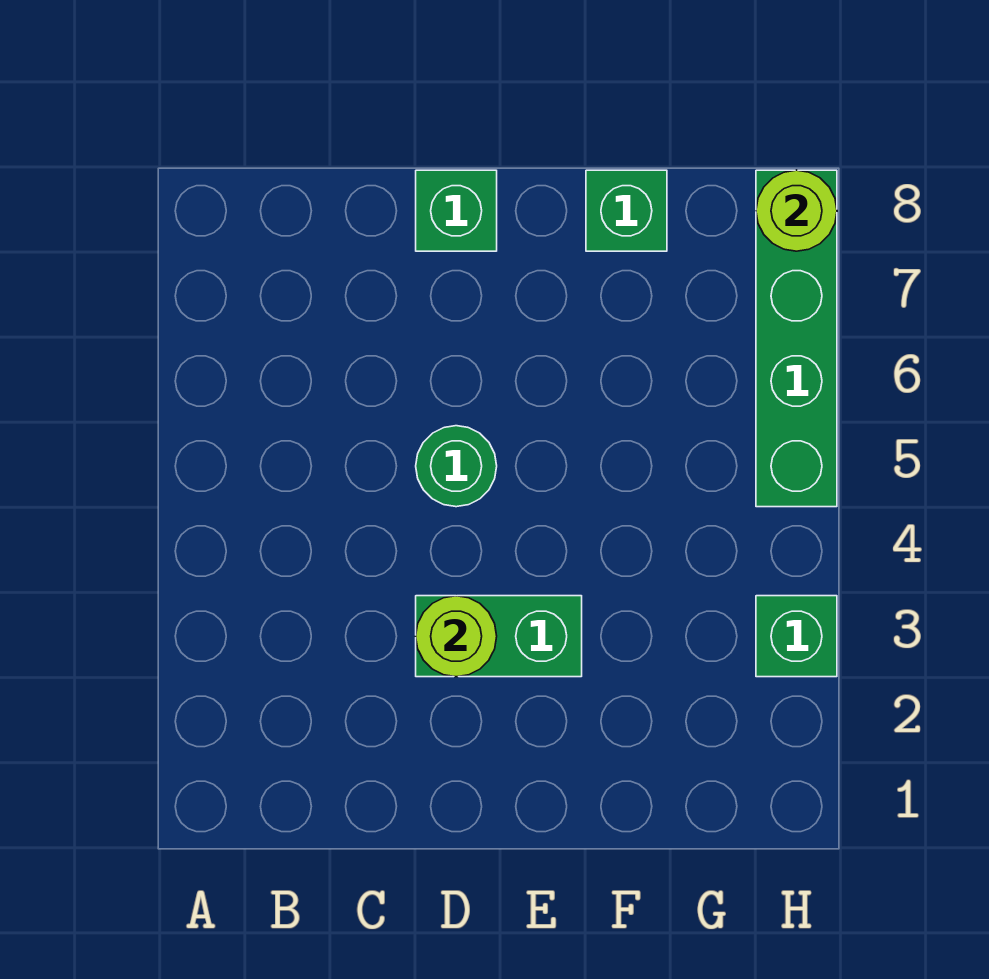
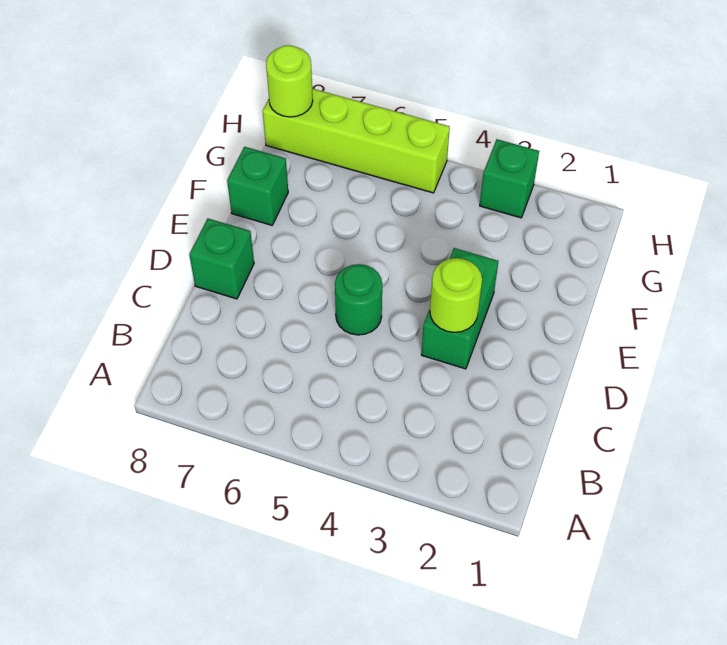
green brick H5:H8 level 1 -> lime brick H5:H8 level 1

